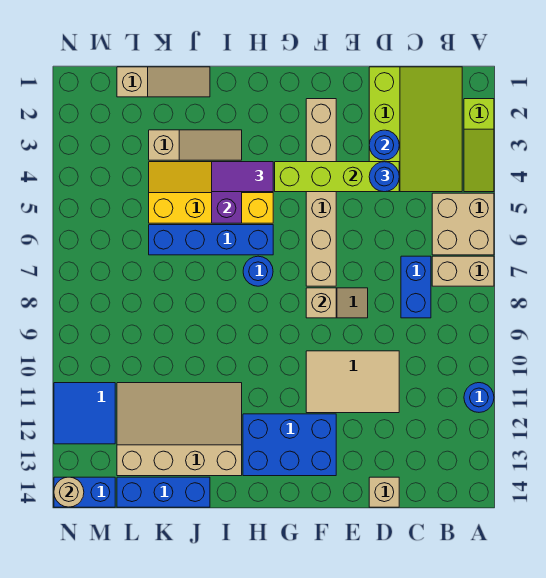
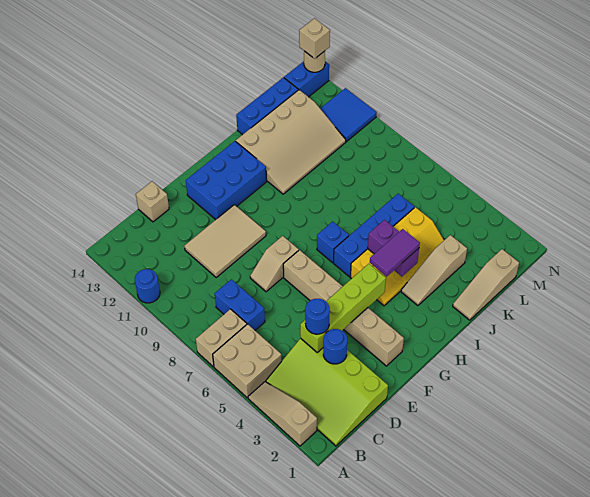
lime slope A2:A4 level 1 top 2 -> tan slope A2:A4 level 1 top 2
tan brick F8 level 2 -> tan brick N14 level 3
blue round brick H7 level 1 -> blue brick H7 level 1

